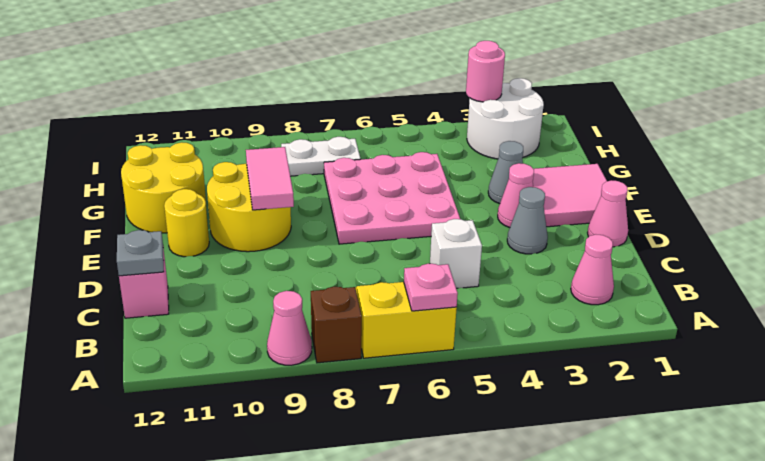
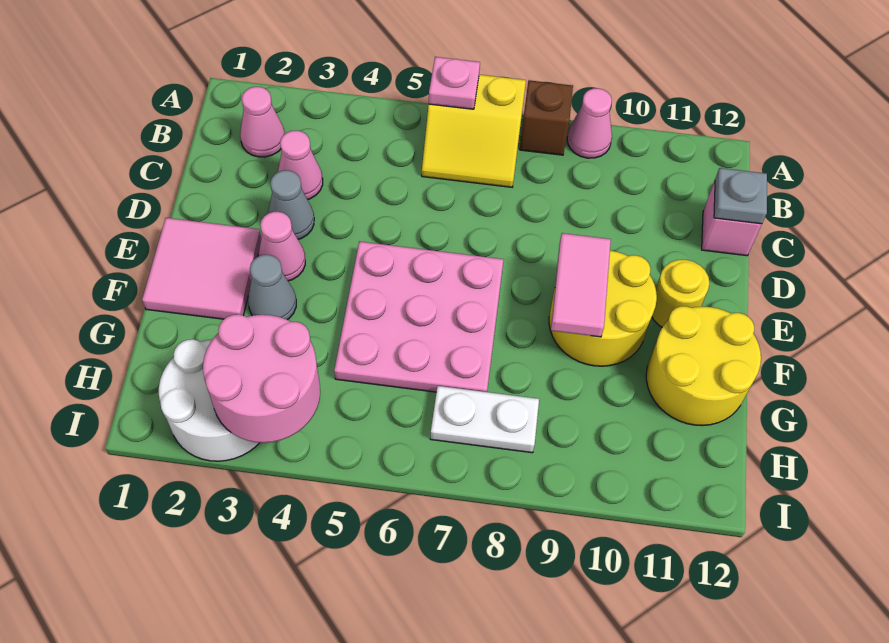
white brick C5 level 1 -> none
pink cone D1 level 1 -> pink cone C3 level 1
pink round brick I3 level 2 -> pink round brick H3:I4 level 2

